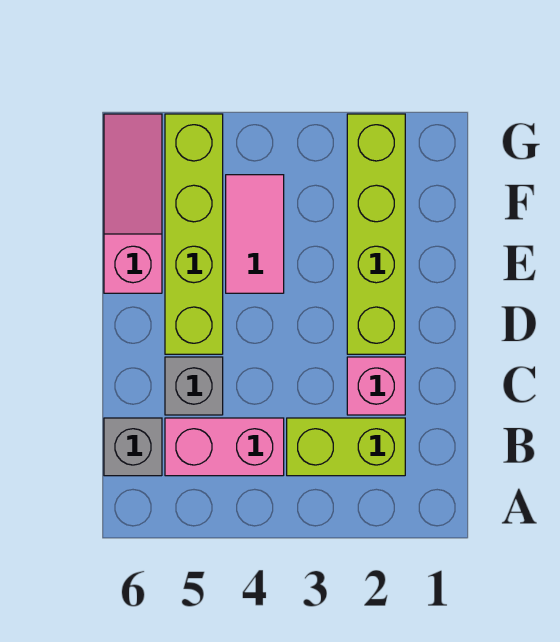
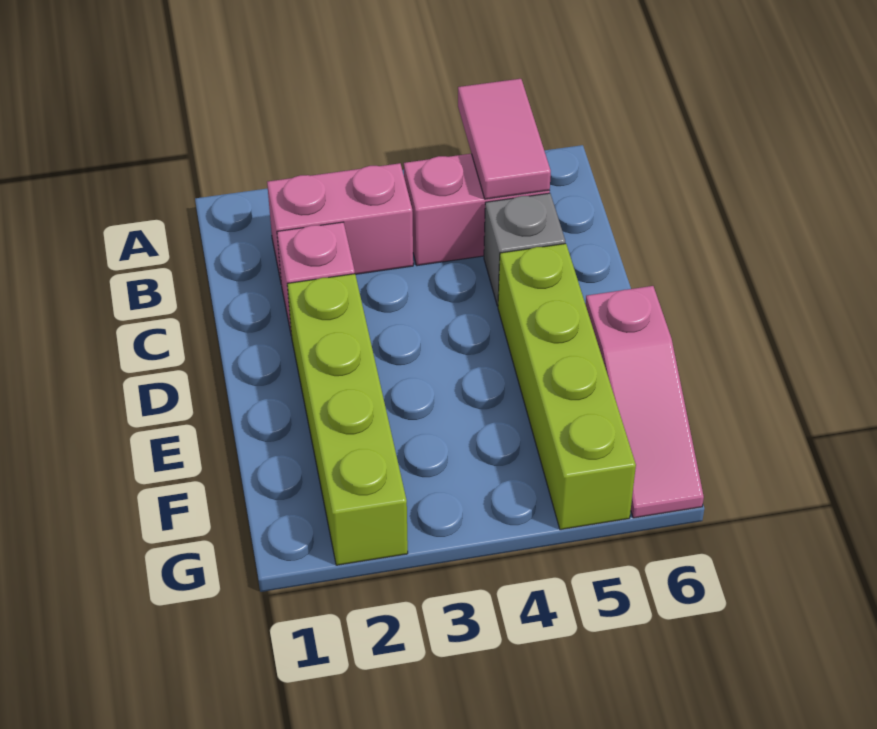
lime brick B2:B3 level 1 -> pink brick B2:B3 level 1
grey brick B6 level 1 -> none
pink tile E4:F4 level 1 -> pink tile A5:B5 level 2

